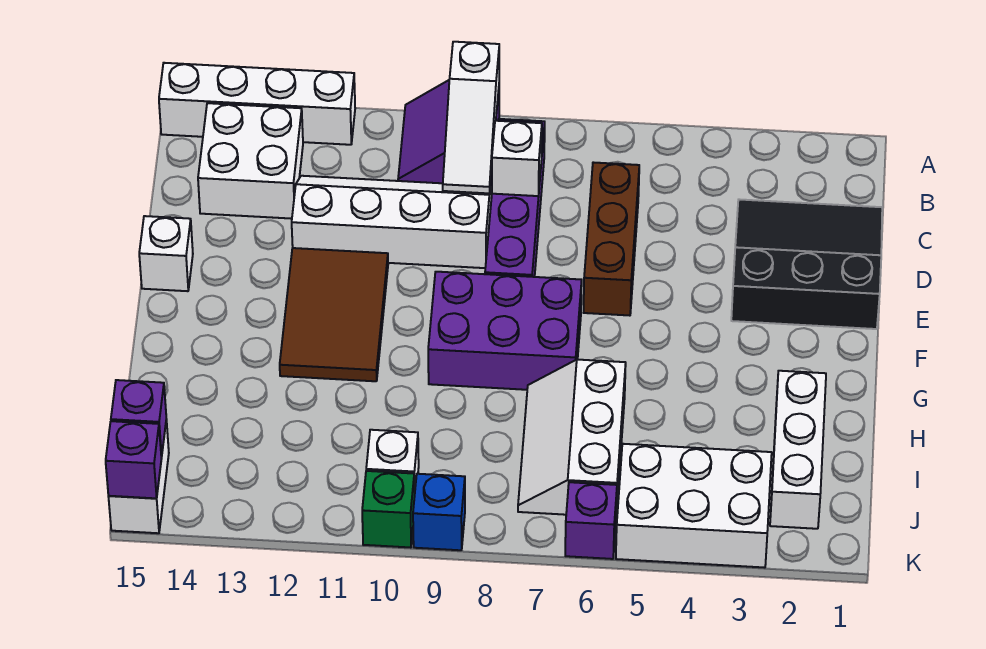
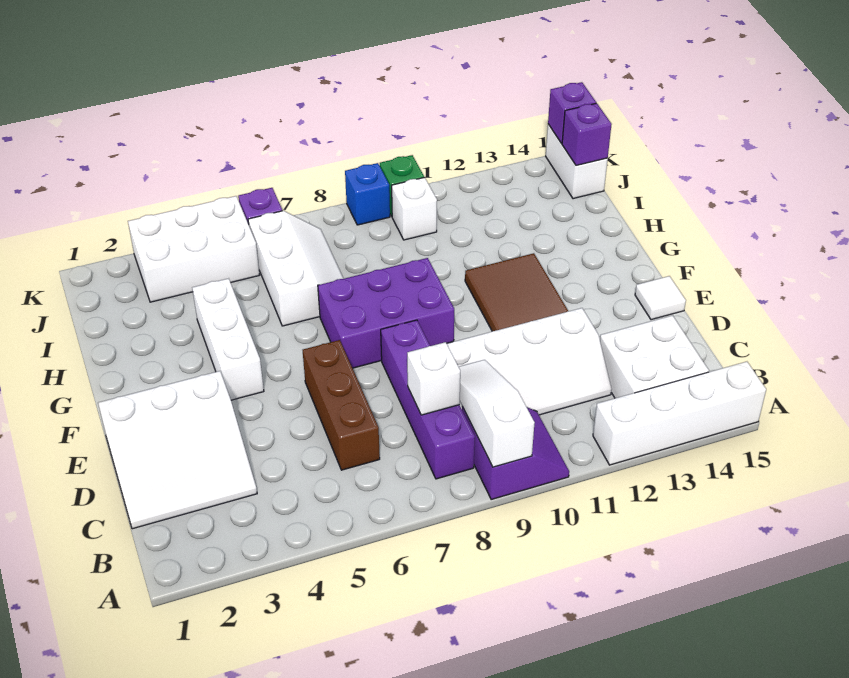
black slope C1:E3 level 1 top E -> white slope C1:E3 level 1 top E
white brick E15 level 1 -> white tile E15 level 1
white brick H2:J2 level 1 -> white brick F4:H4 level 1

